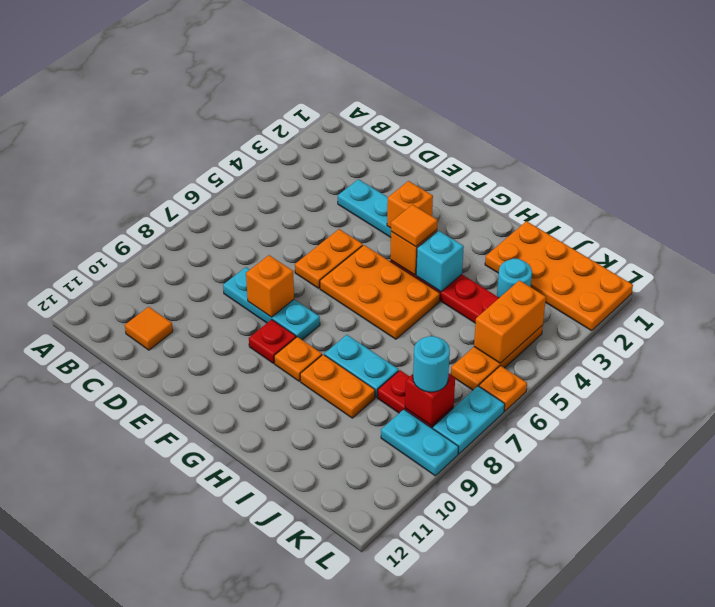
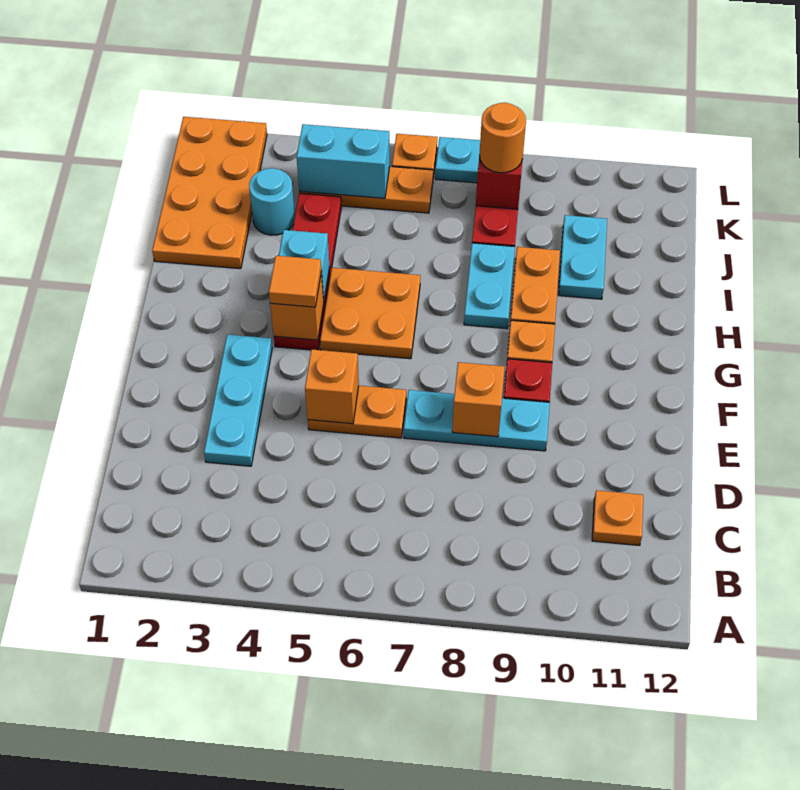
orange tile C11 level 1 -> orange plate C11 level 1
cyan plate D8:F8 level 1 -> cyan plate E7:E9 level 1
orange brick F3 level 2 -> orange brick E5 level 2
orange plate F5:H6 level 1 -> orange plate G5:H6 level 1
orange brick K4:K5 level 2 -> cyan brick K4:K5 level 2
cyan round brick K8 level 3 -> orange round brick K8 level 3
cyan plate K9:L9 level 1 -> cyan plate I10:J10 level 1

